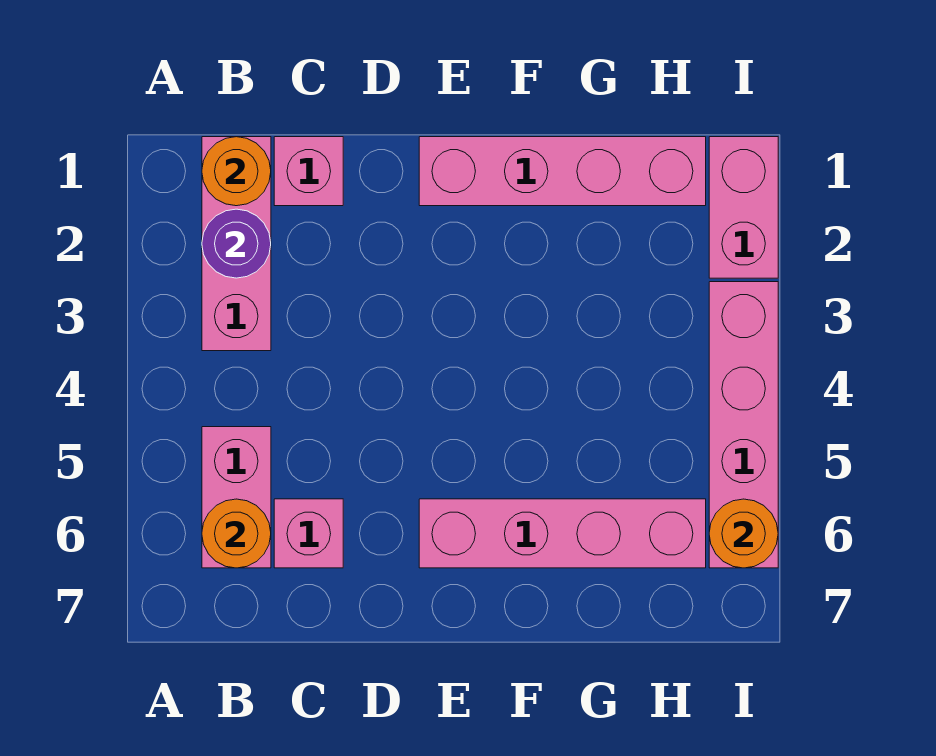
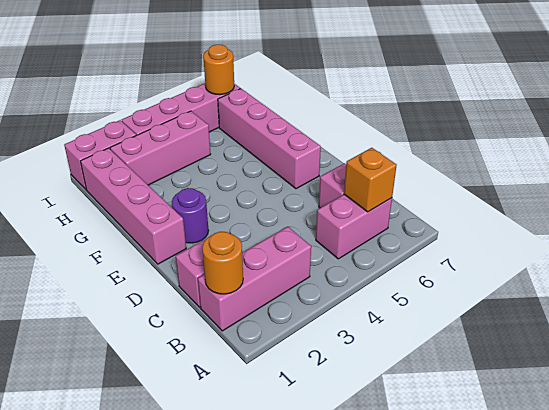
purple round brick B2 level 2 -> purple round brick E2 level 1
orange round brick B6 level 2 -> orange brick B6 level 2
none -> pink brick H2:H4 level 1

